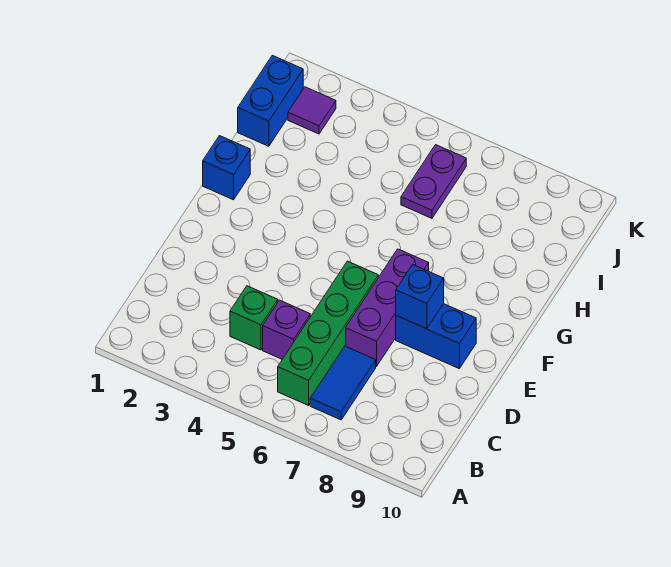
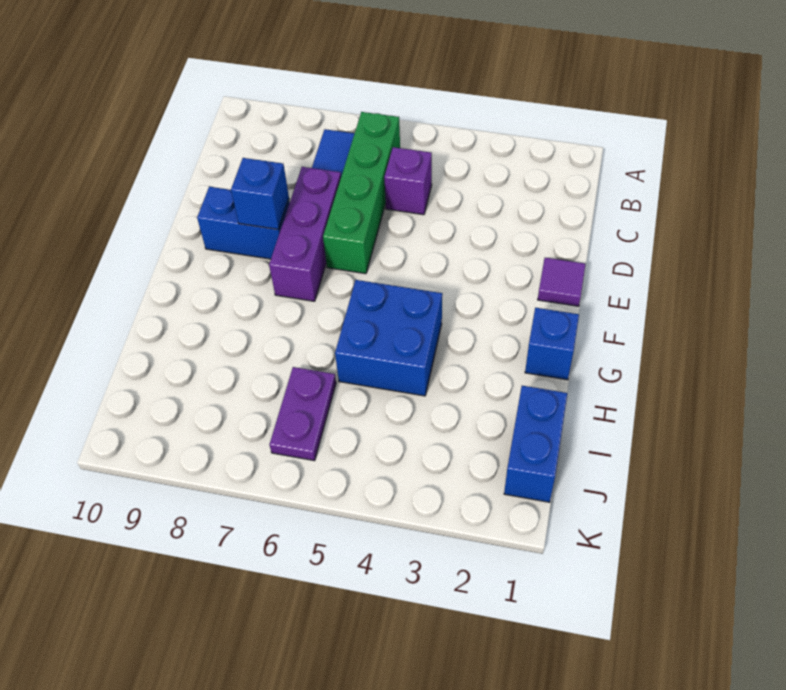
green brick C4 level 1 -> none
none -> blue brick G4:H5 level 1
purple tile J2 level 1 -> purple tile E1 level 1

